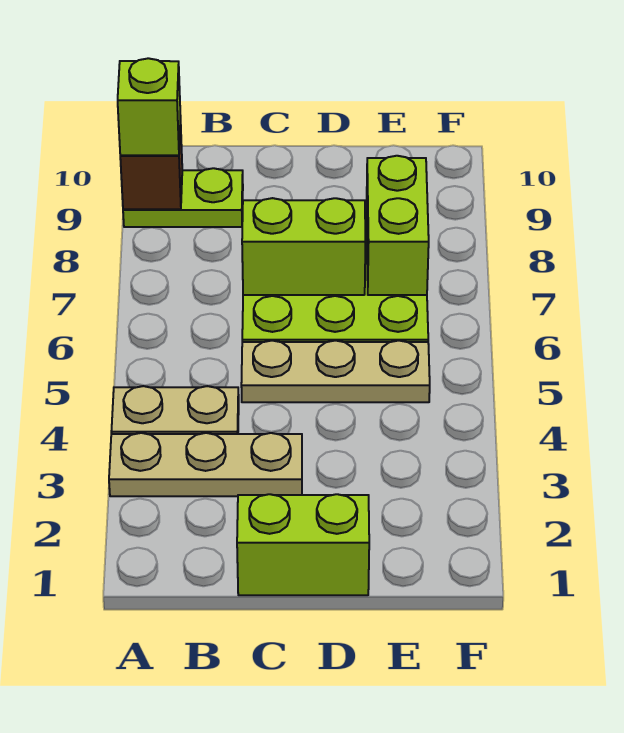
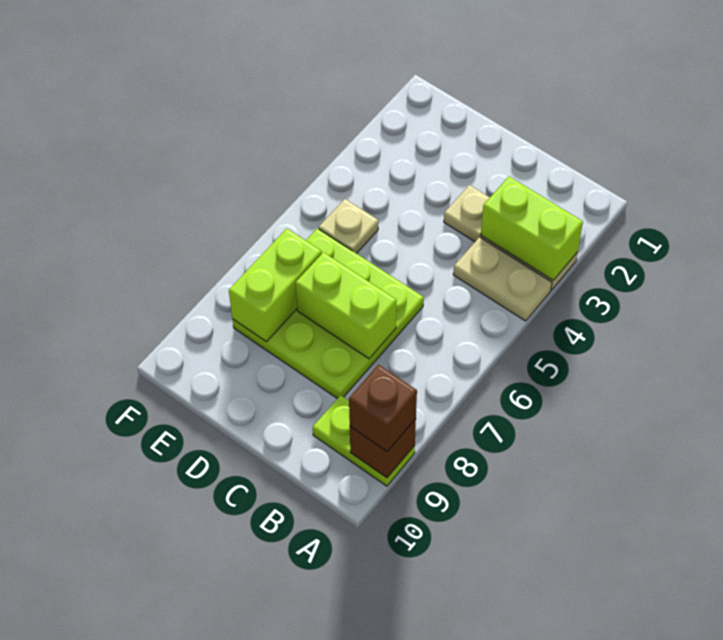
lime brick A9 level 3 -> brown brick A9 level 3
lime brick C1:D1 level 1 -> lime brick A3:B3 level 2
tan plate C5:E5 level 1 -> tan plate E5 level 1

